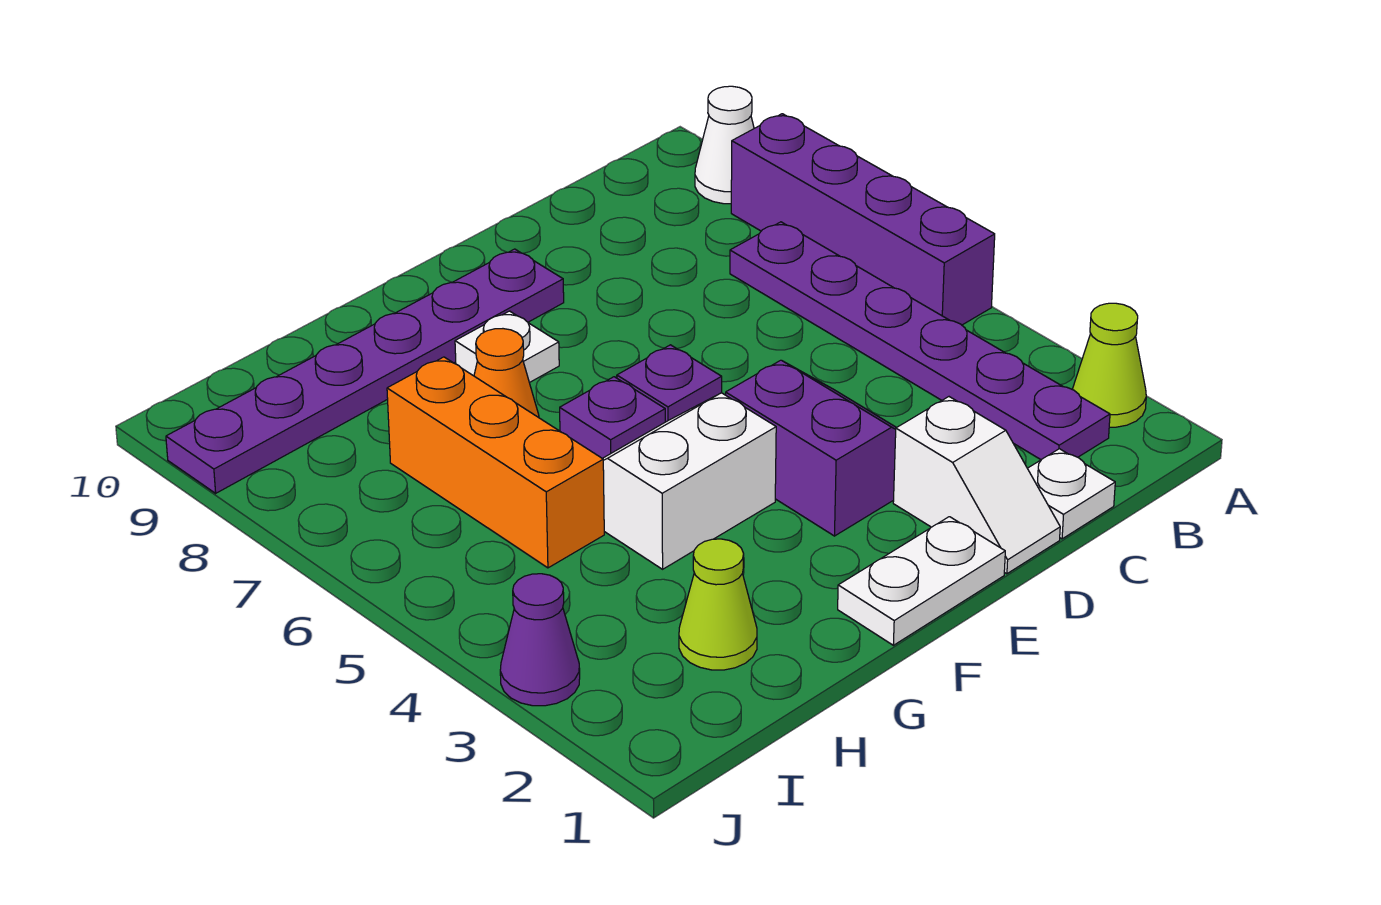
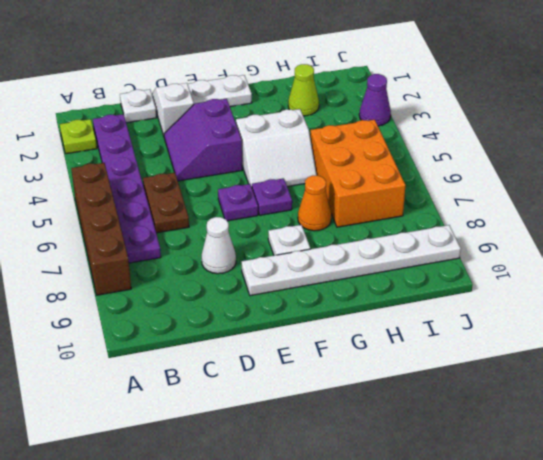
lime cone A2 level 1 -> lime plate A2 level 1
purple brick A5:A8 level 1 -> brown brick A5:A8 level 1
white cone A9 level 1 -> white cone D8 level 1
none -> brown plate C5:C6 level 1
purple plate E9:J9 level 1 -> white plate E9:J9 level 1
orange brick H5:H7 level 1 -> orange brick H5:I7 level 1

